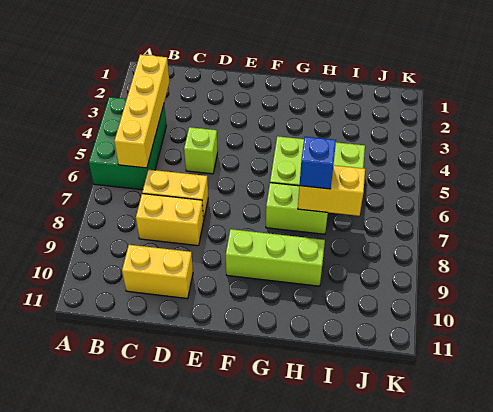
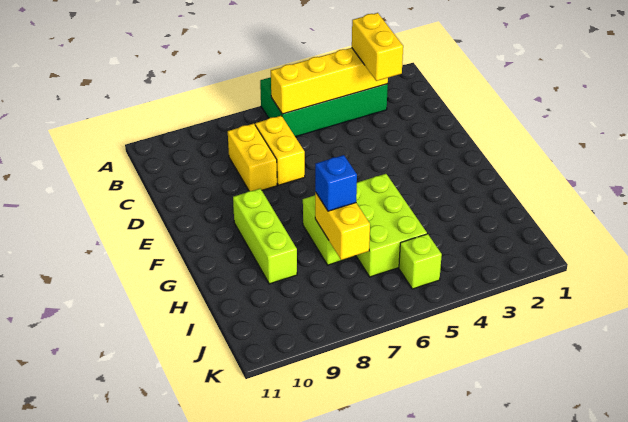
green brick A4:B6 level 1 -> green brick A3:B6 level 1
yellow brick C10:D10 level 1 -> yellow brick B3:C3 level 3
lime brick D5 level 1 -> lime brick J5 level 1

